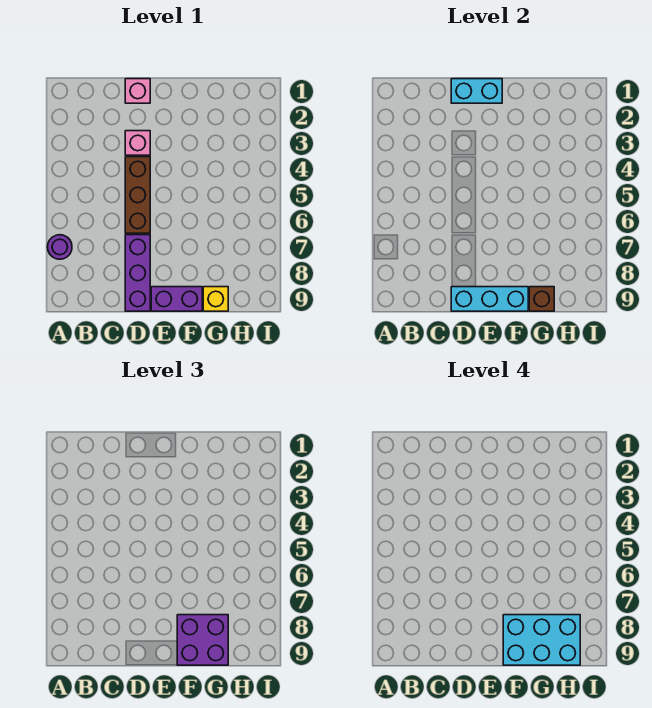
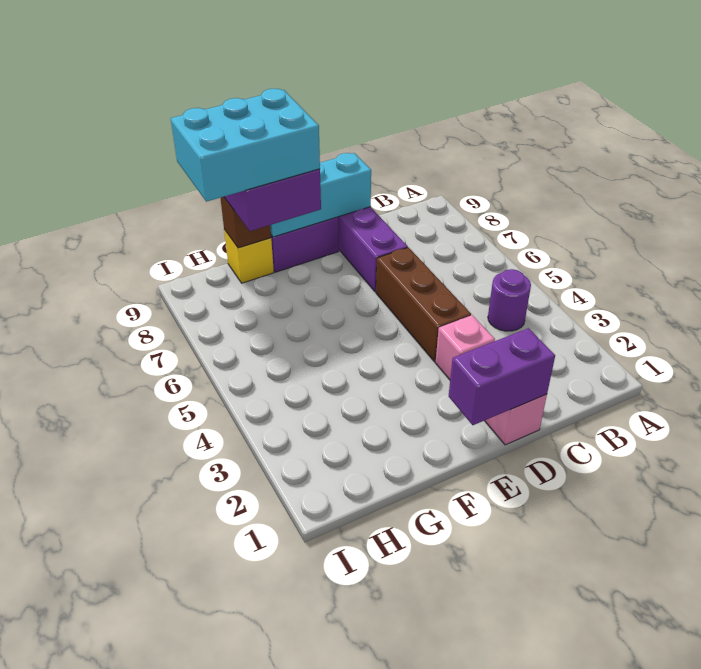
purple round brick A7 level 1 -> purple round brick B4 level 1
cyan brick D1:E1 level 2 -> purple brick D1:E1 level 2

